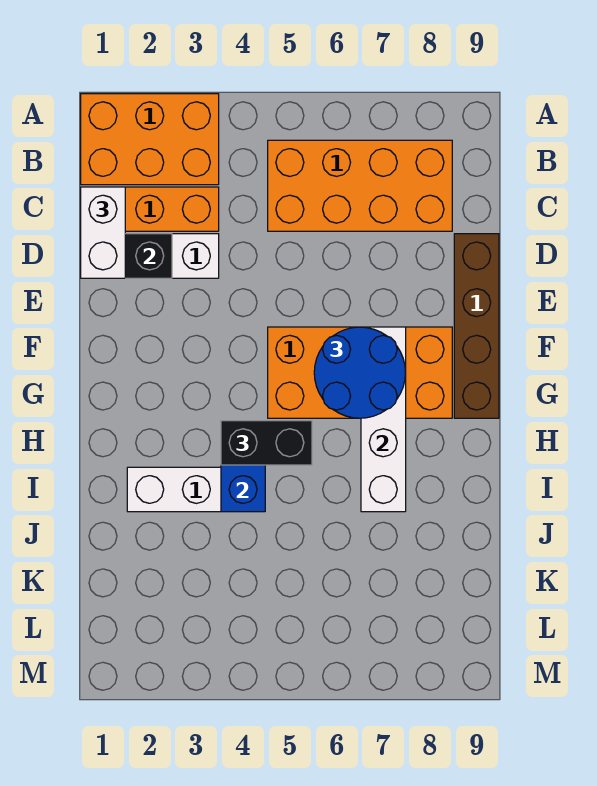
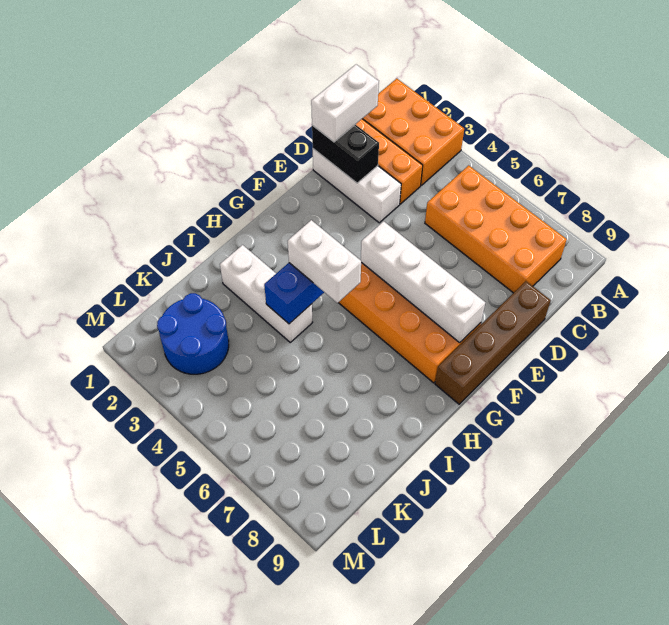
blue round brick F6:G7 level 3 -> blue round brick K2:L3 level 1
white brick F7:I7 level 2 -> white brick F5:F8 level 2
black brick H4:H5 level 3 -> white brick H4:H5 level 3

